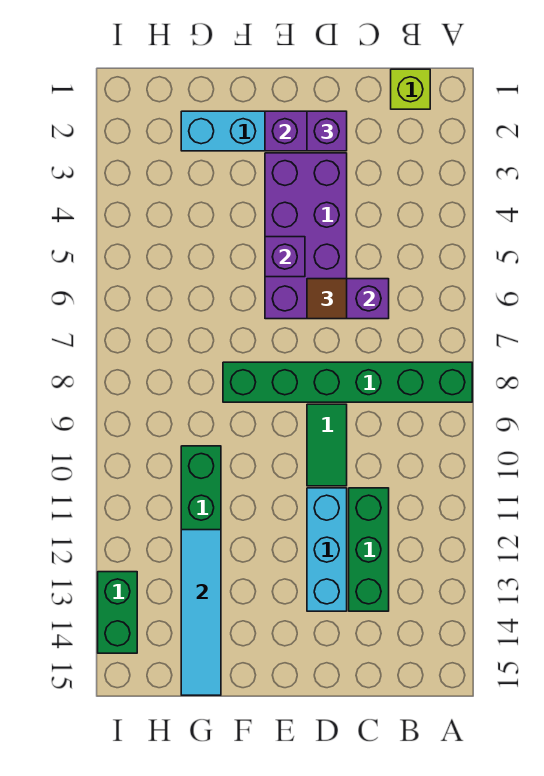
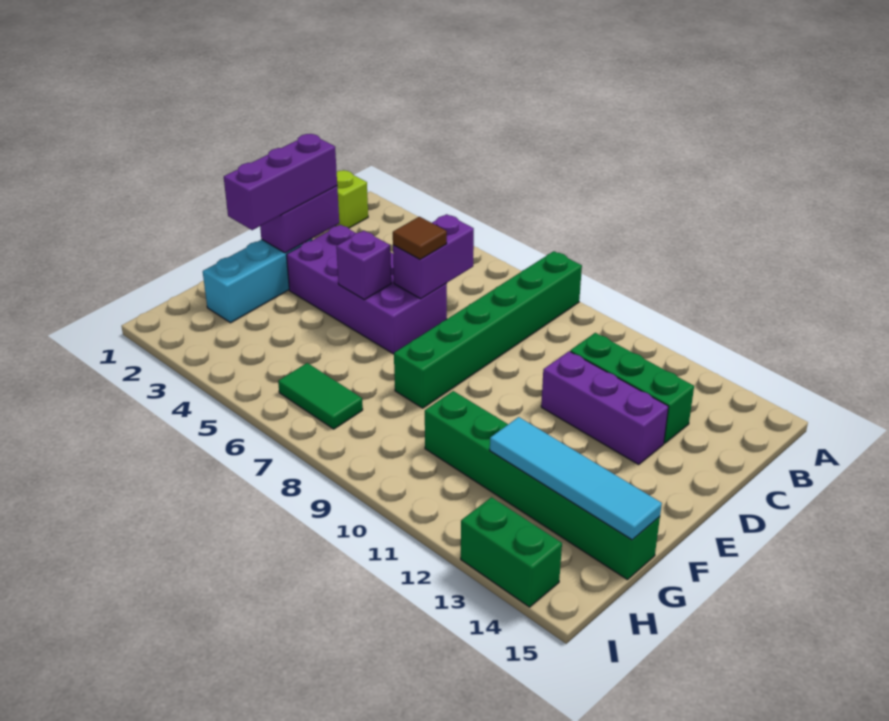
purple brick D2 level 3 -> purple brick D2:F2 level 3
green tile D9:D10 level 1 -> green tile H6:H7 level 1
cyan brick D11:D13 level 1 -> purple brick D11:D13 level 1

